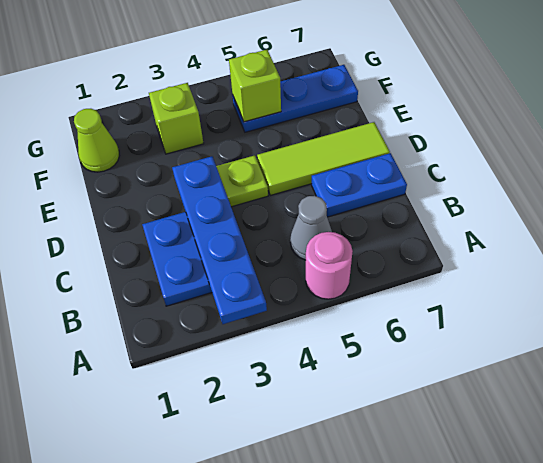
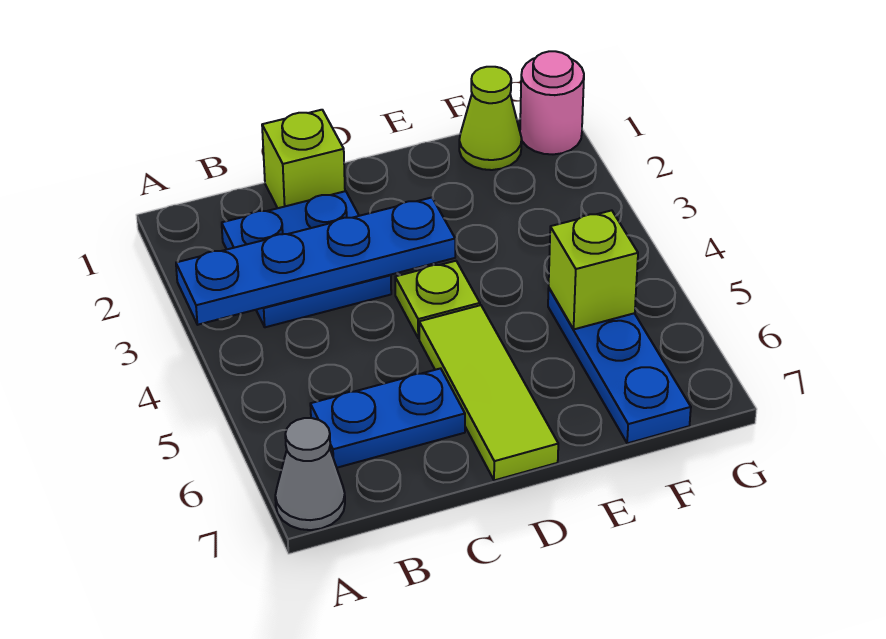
pink round brick A5 level 1 -> pink round brick G1 level 1
grey cone B5 level 1 -> grey cone A7 level 1
blue plate C6:C7 level 1 -> blue plate B6:C6 level 1
lime brick F3 level 1 -> lime brick C1 level 1

